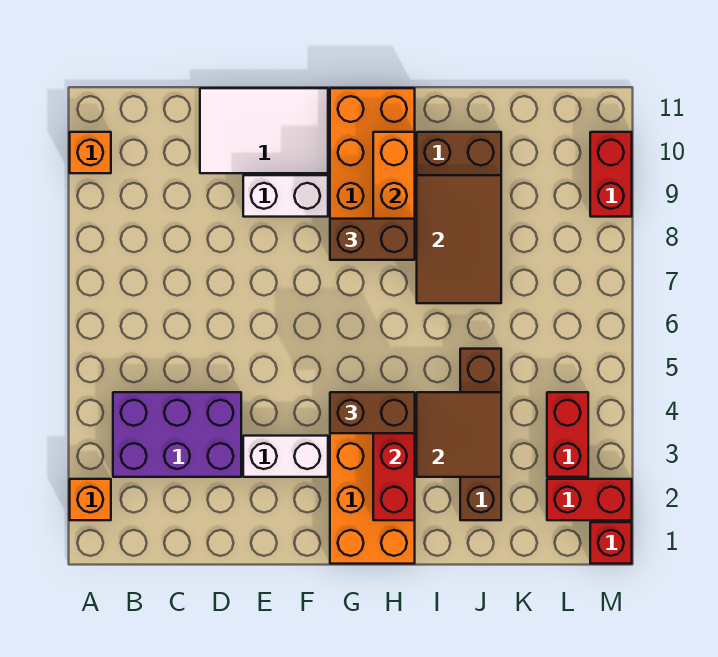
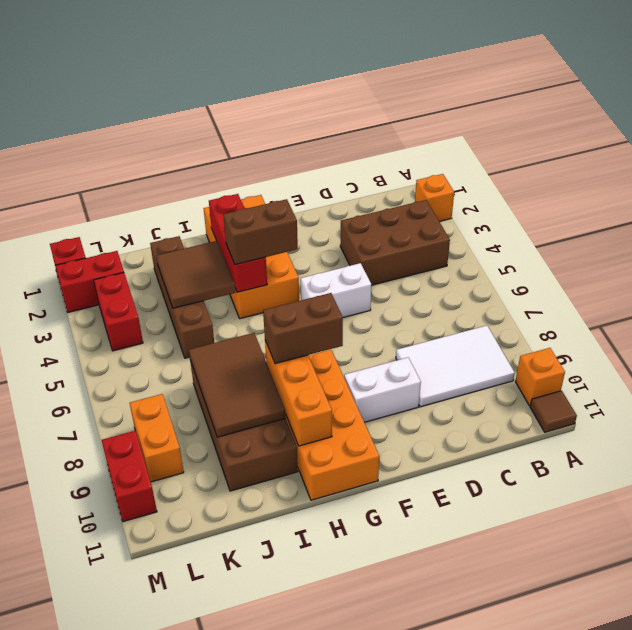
none -> brown tile A11 level 1
purple brick B3:D4 level 1 -> brown brick B3:D4 level 1
white tile D10:F11 level 1 -> white tile B8:D9 level 1
white brick E3:F3 level 1 -> white brick E5:F5 level 1
none -> orange brick L8:L9 level 1

